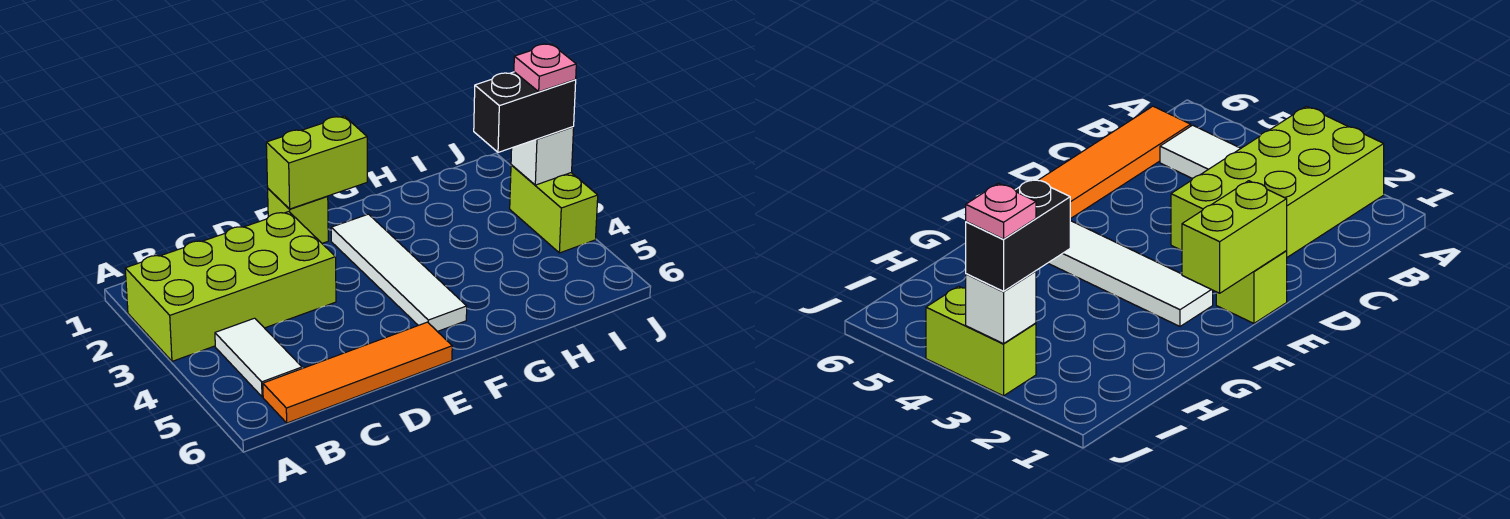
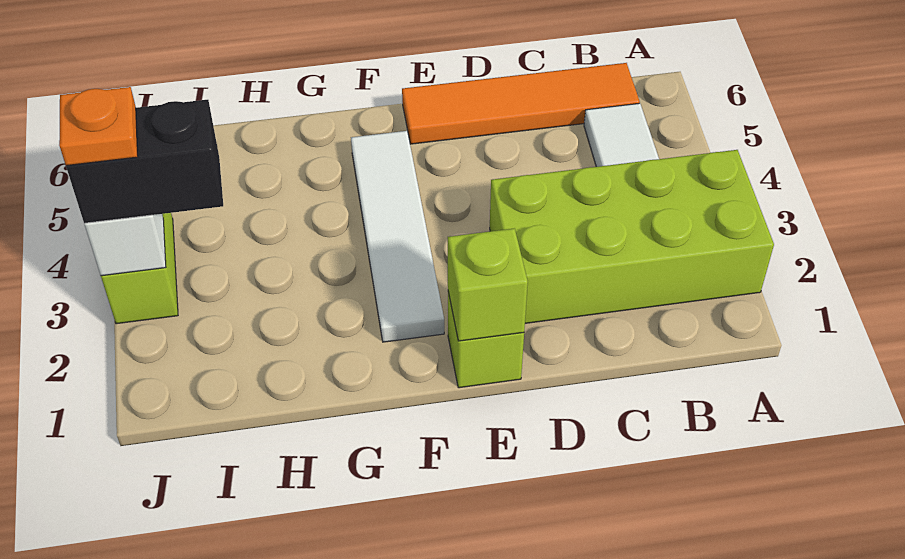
lime brick E1:F1 level 2 -> lime brick E1 level 2
pink plate J3 level 4 -> orange plate J3 level 4

